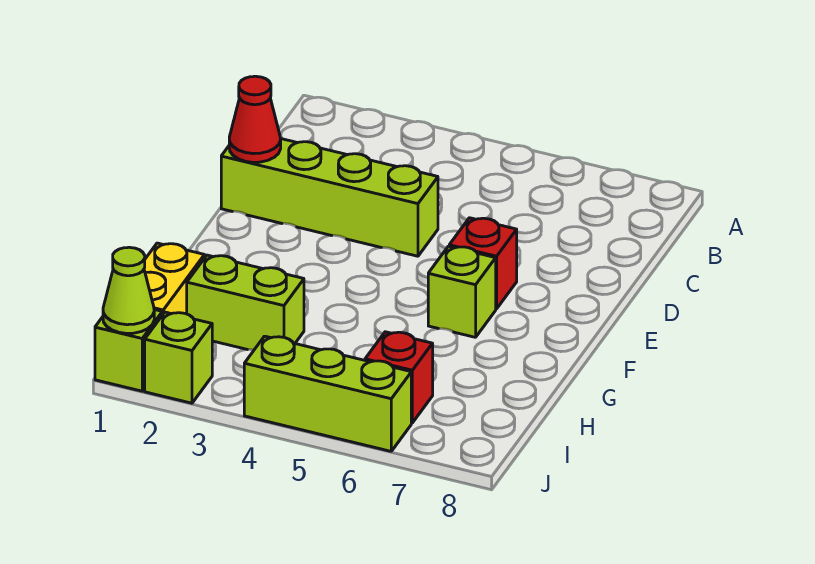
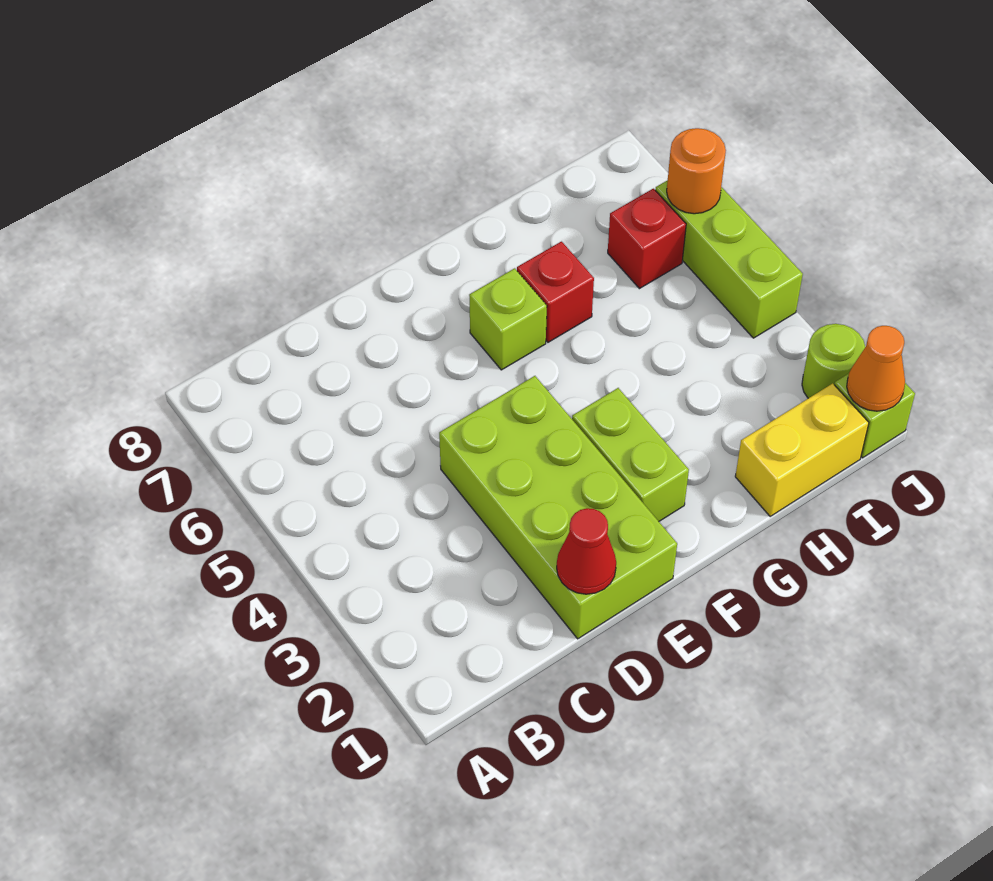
lime brick D1:D4 level 1 -> lime brick D1:E4 level 1
red brick E6 level 1 -> red brick G6 level 1
lime brick H2:H3 level 1 -> lime brick F2:F3 level 1
lime cone J1 level 2 -> orange cone J1 level 2
lime brick J2 level 1 -> lime round brick J2 level 1
none -> orange round brick J6 level 2

